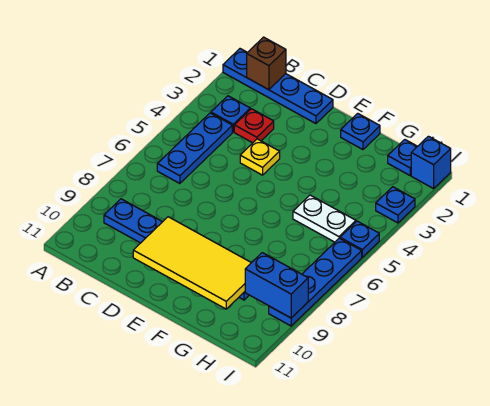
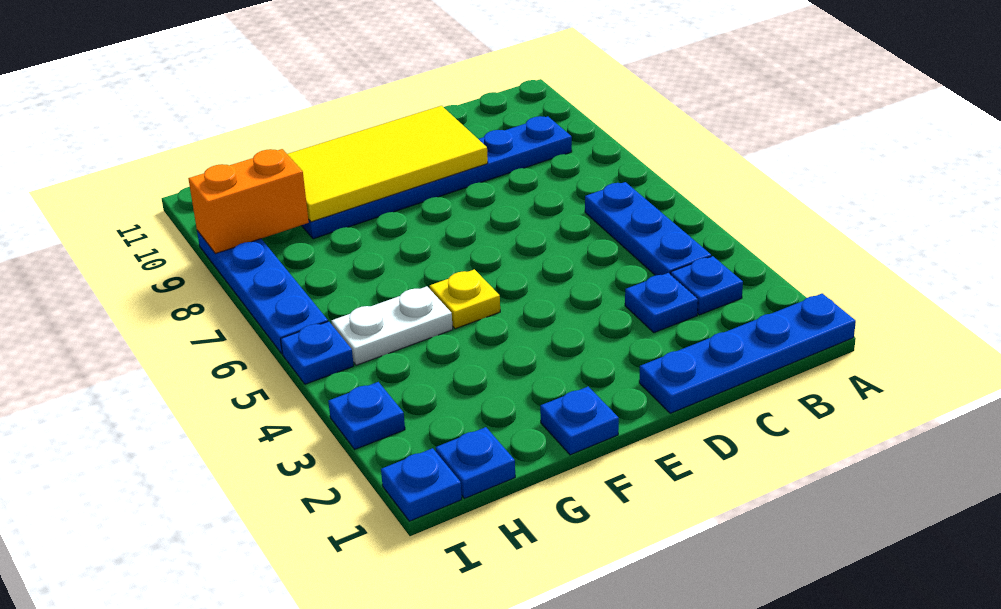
brown brick B1 level 2 -> none
red plate C3 level 1 -> blue plate C3 level 1
yellow plate D4 level 1 -> yellow plate F5 level 1
blue brick H9:I9 level 2 -> orange brick H9:I9 level 2
blue brick I1 level 1 -> blue plate I1 level 1

